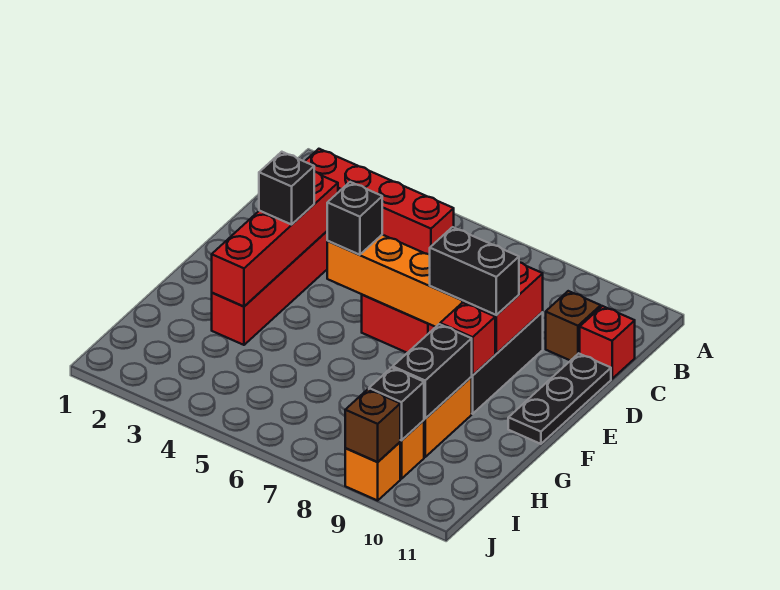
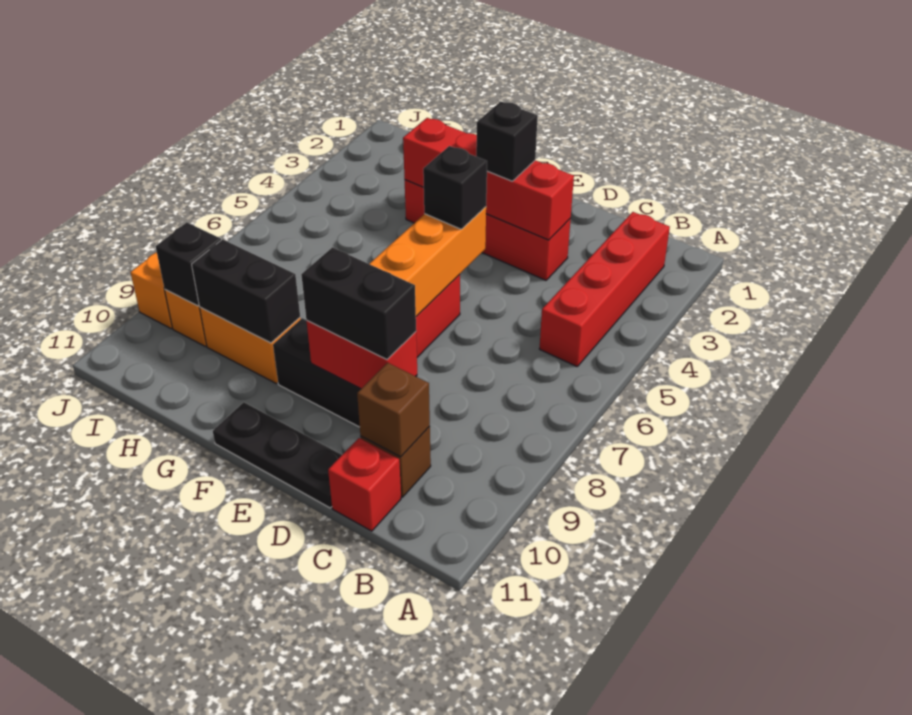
black brick E8:E9 level 3 -> black brick D9:E9 level 3
red brick F9 level 2 -> none
brown brick J9 level 2 -> brown brick C10 level 2

